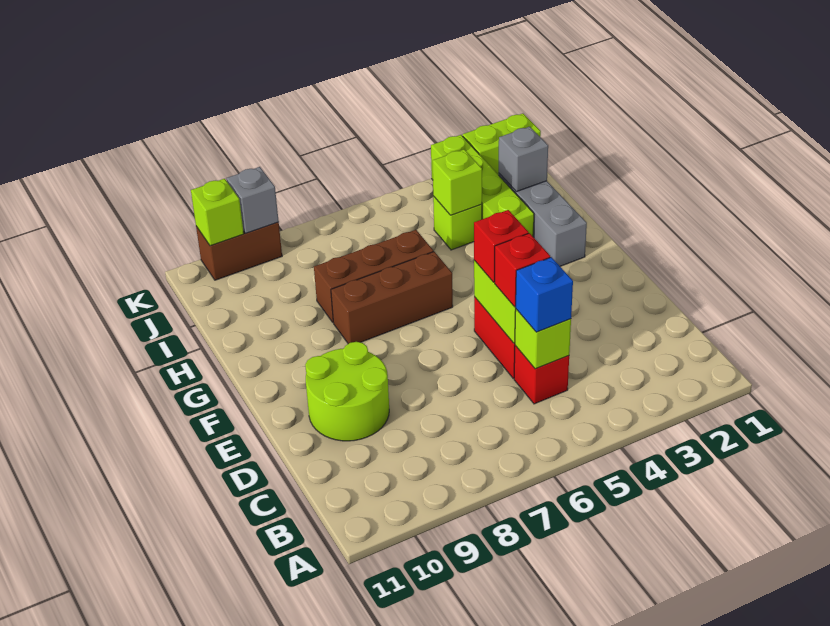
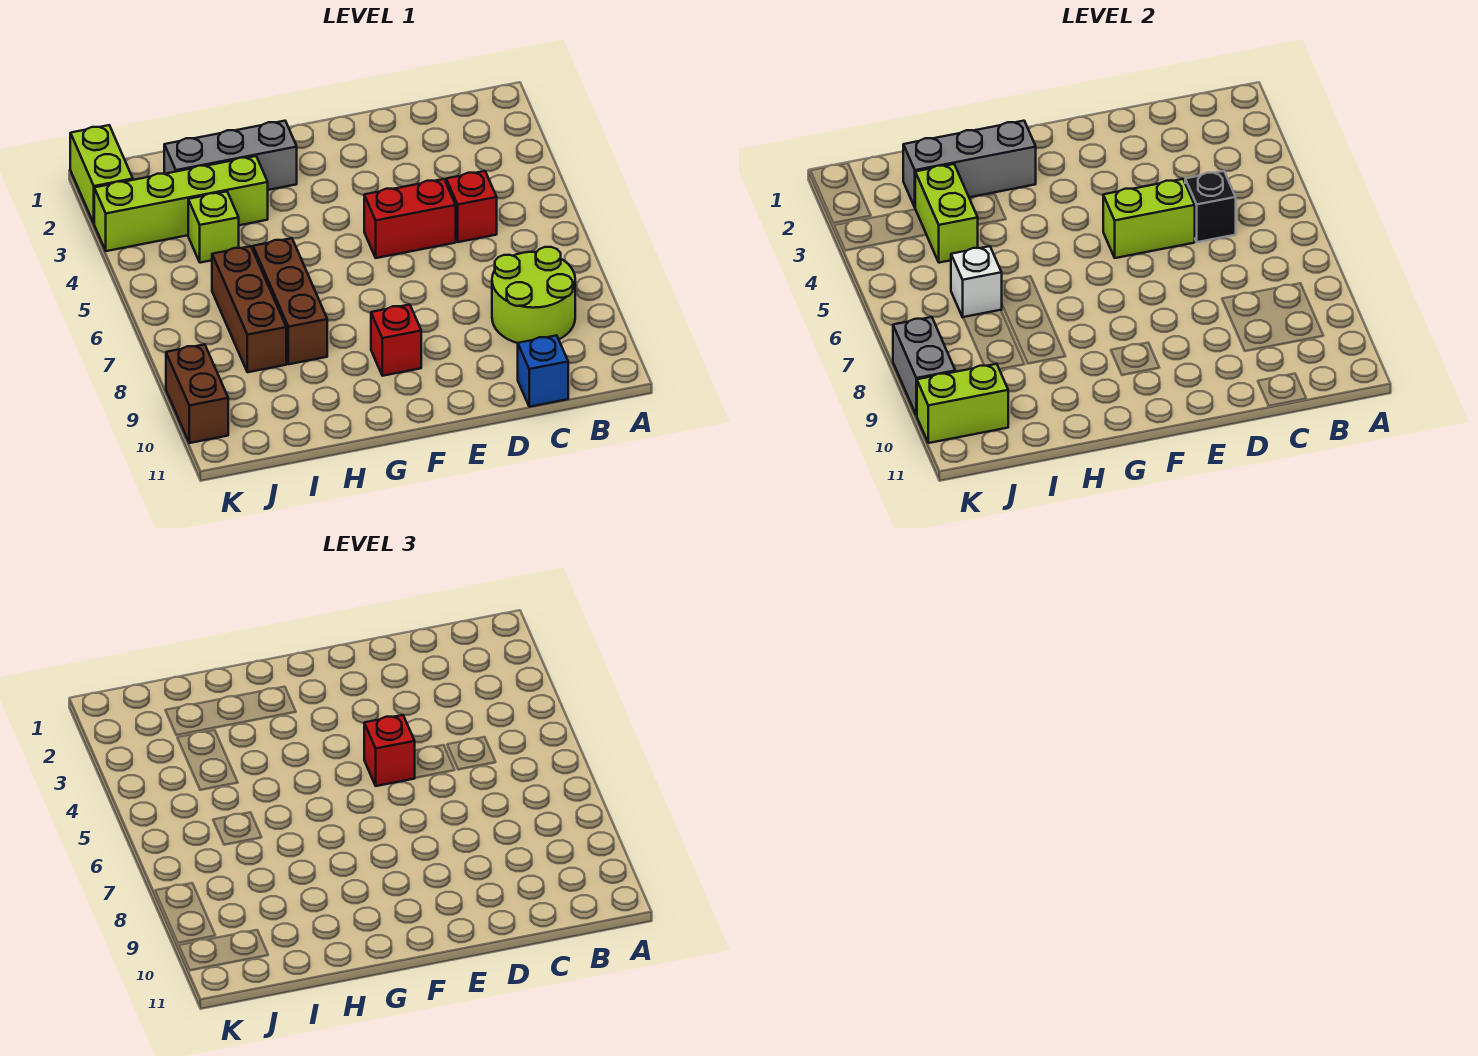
lime brick C5 level 2 -> black brick C5 level 2
blue brick C5 level 3 -> blue brick C11 level 1
red brick D5 level 3 -> red brick F9 level 1
lime round brick D9:E10 level 1 -> lime round brick B8:C9 level 1
brown brick G6:G8 level 1 -> brown brick I6:I8 level 1
grey brick I2 level 2 -> grey brick G2:I2 level 2
lime brick I4 level 2 -> lime brick I3:I4 level 2
none -> white brick I6 level 2
grey brick K9 level 2 -> grey brick K8:K9 level 2
lime brick K10 level 2 -> lime brick J10:K10 level 2

